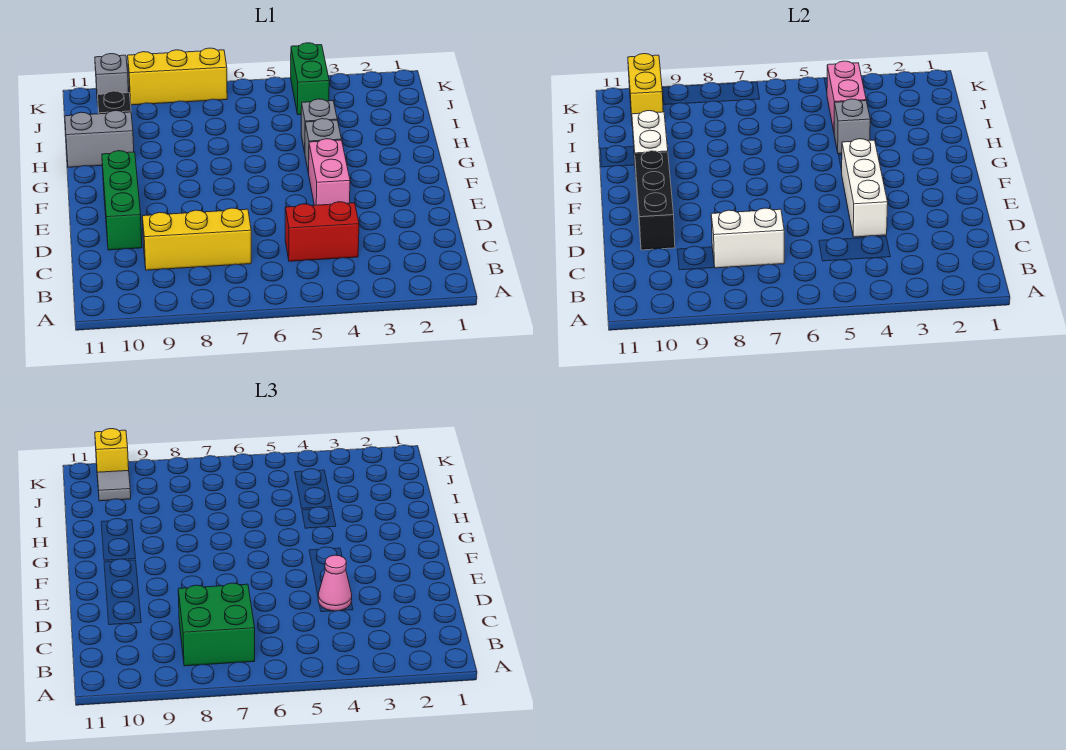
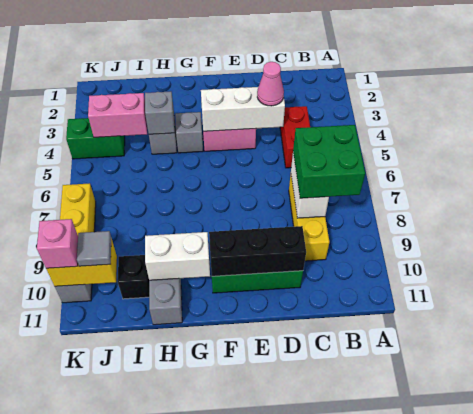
yellow brick K10 level 3 -> pink brick K10 level 3

